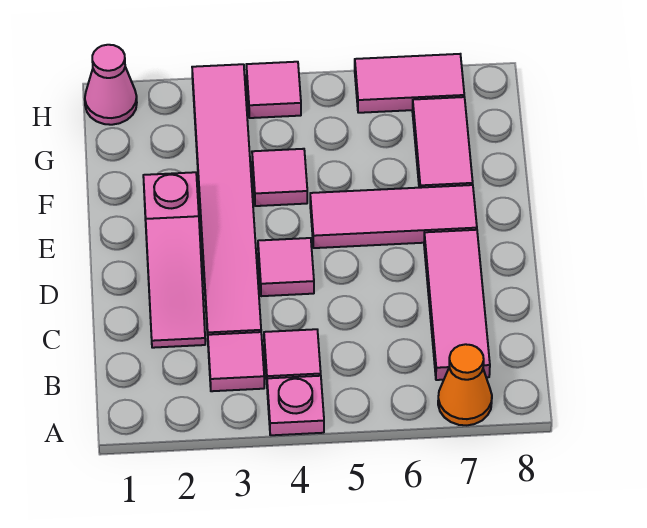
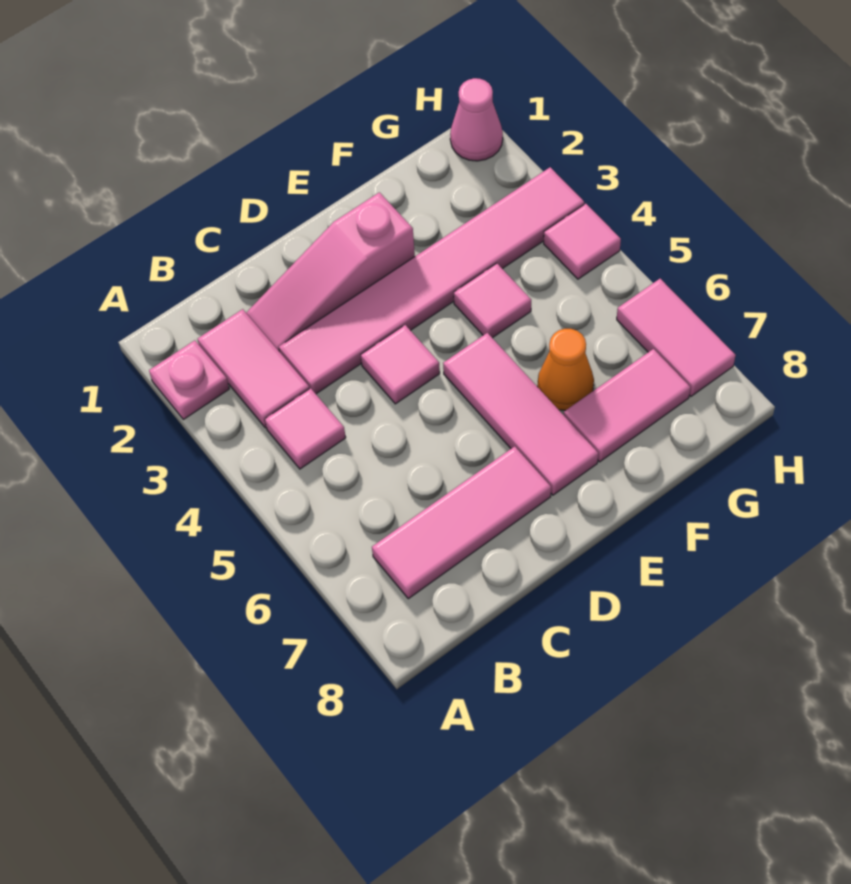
pink plate A4 level 1 -> pink plate A2 level 1
orange cone A7 level 1 -> orange cone F6 level 1
pink tile B3 level 1 -> pink tile B2:B3 level 1

